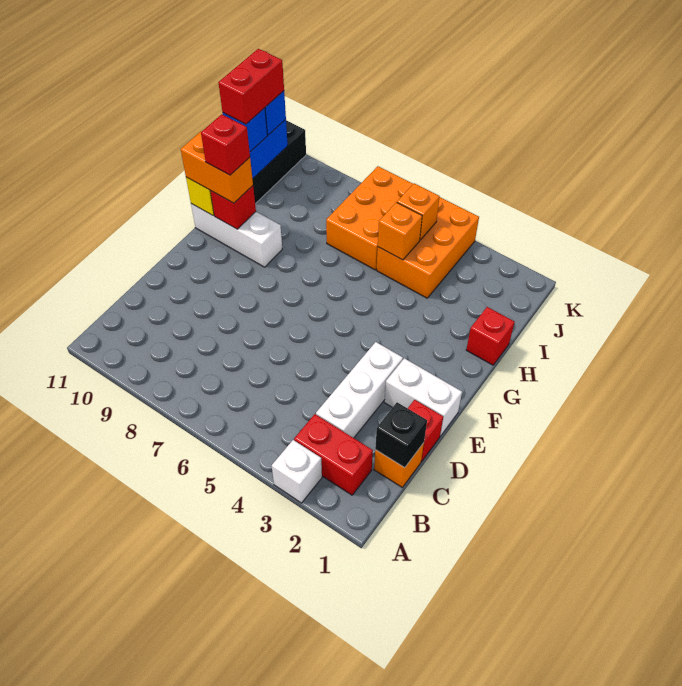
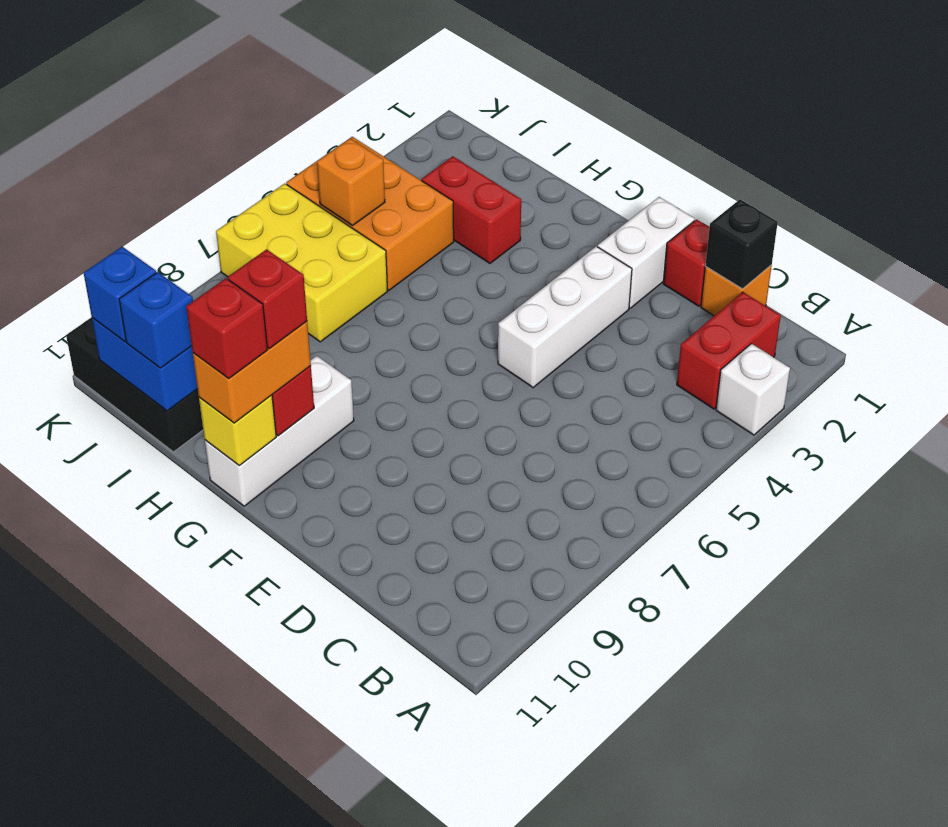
white brick C3:E3 level 1 -> white brick E3:E5 level 1
red brick H1 level 1 -> red brick G11 level 4
orange brick I5 level 2 -> none
orange brick I6:K7 level 1 -> yellow brick I6:K7 level 1
red brick I11:J11 level 4 -> red brick H3:I3 level 1

